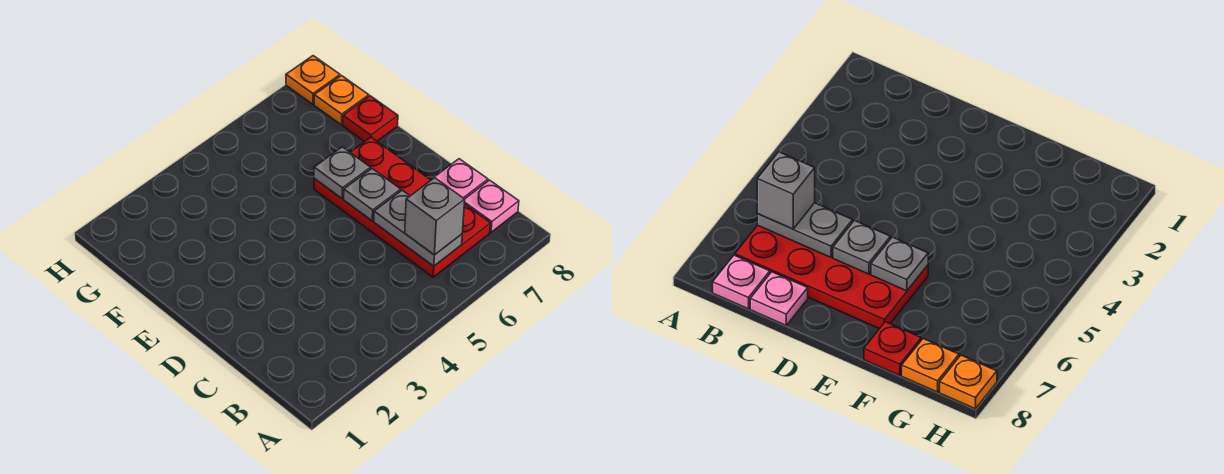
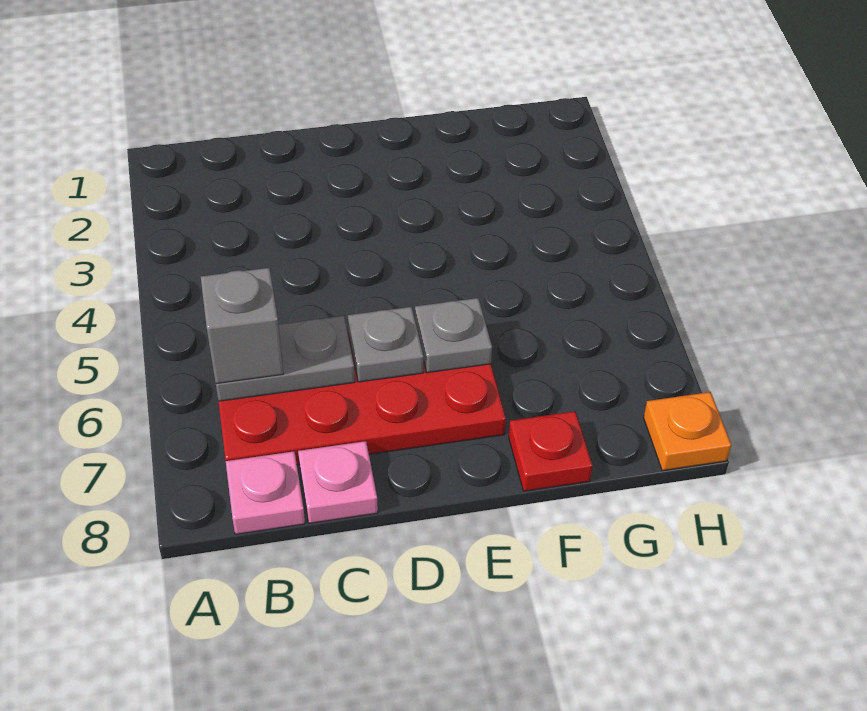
orange plate G8 level 1 -> none

